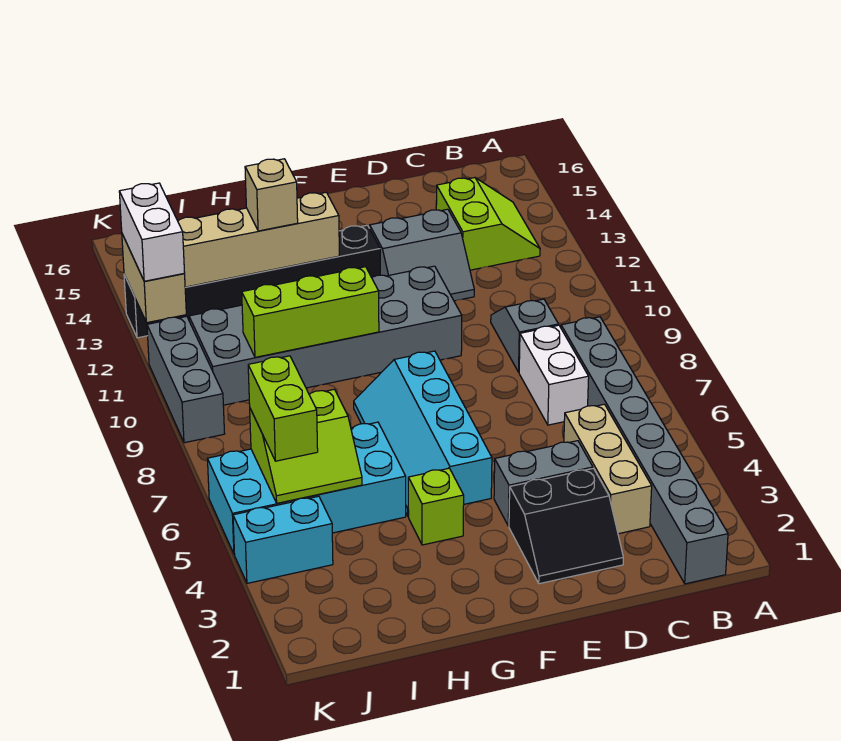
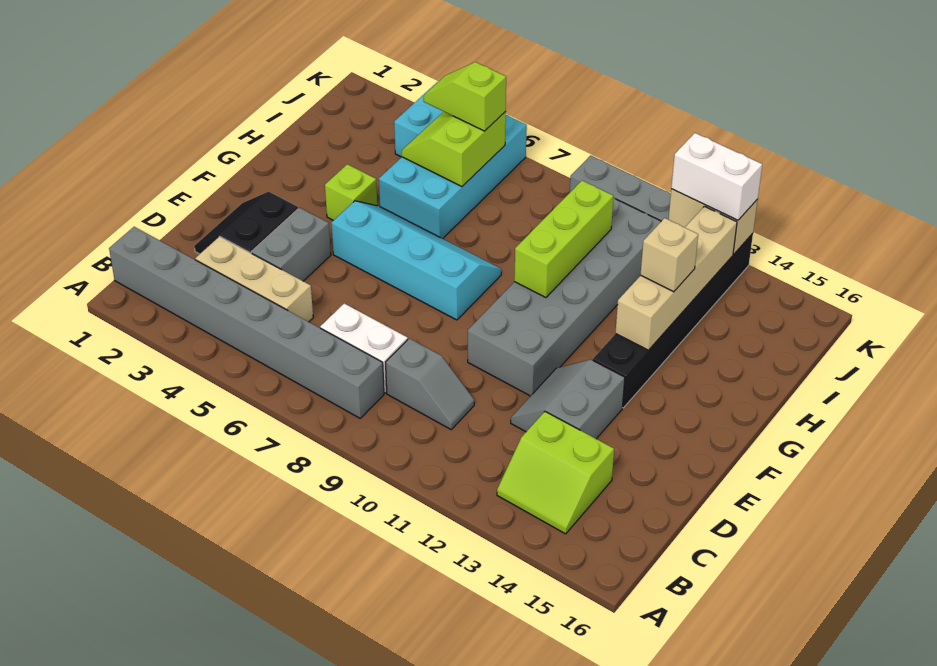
lime brick J5:J6 level 3 -> lime slope J5:J6 level 3 top 6

